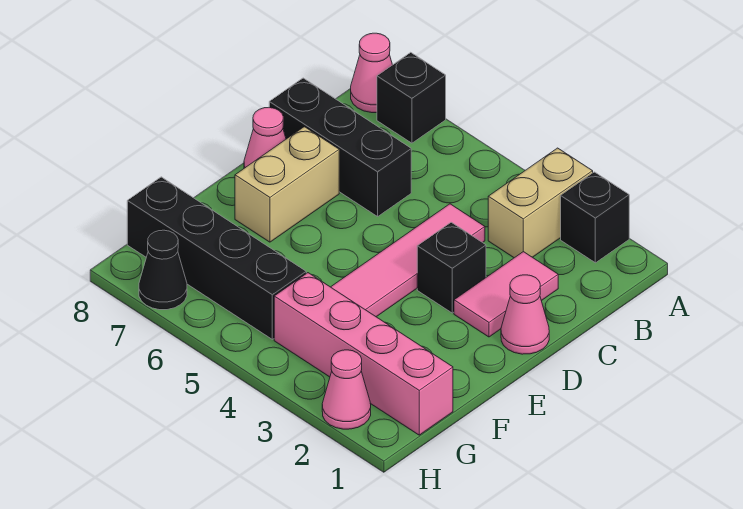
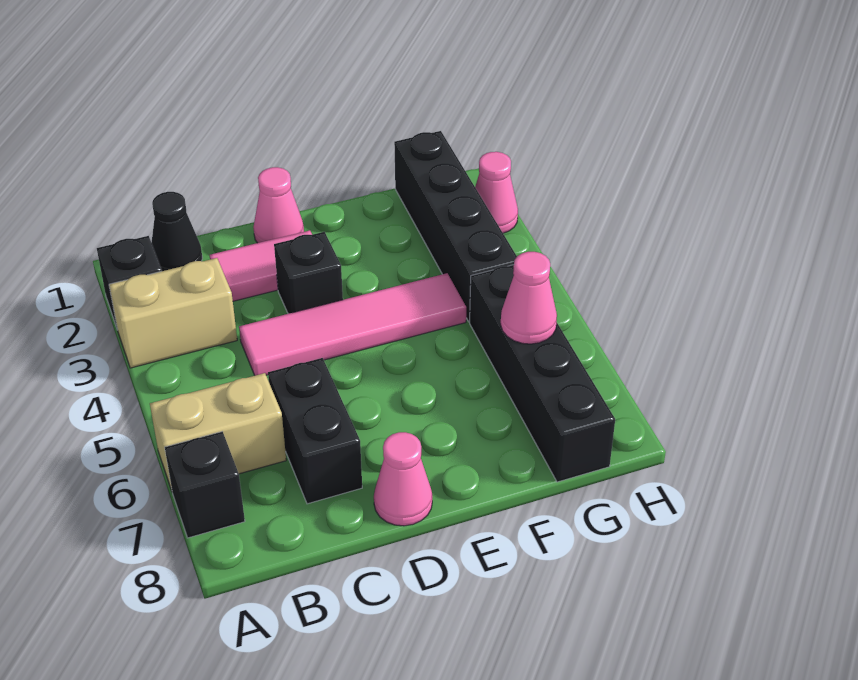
pink cone A8 level 1 -> pink cone G6 level 2
black brick C6:C8 level 1 -> black brick C6:C7 level 1
tan brick D7:E7 level 1 -> tan brick A6:B6 level 1
pink brick G1:G4 level 1 -> black brick G1:G4 level 1
black cone H7 level 1 -> black cone B1 level 1

